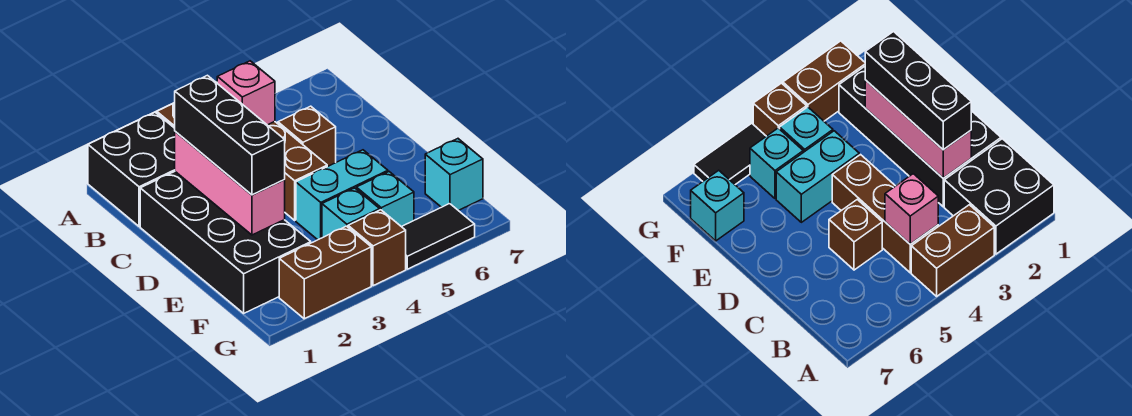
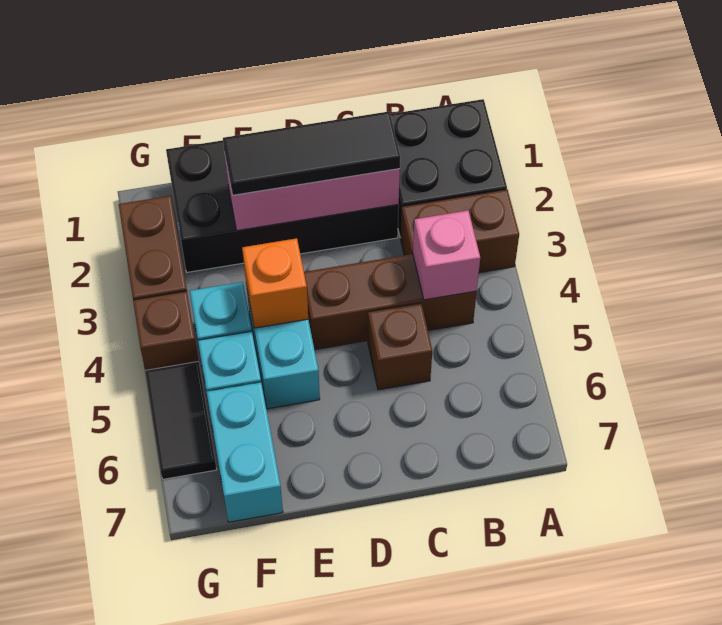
brown brick A3:A4 level 1 -> brown brick A3:B3 level 1
black brick C2:E2 level 3 -> black tile C2:E2 level 3
none -> orange brick E4 level 2
cyan brick F7 level 1 -> cyan brick F6:F7 level 1

